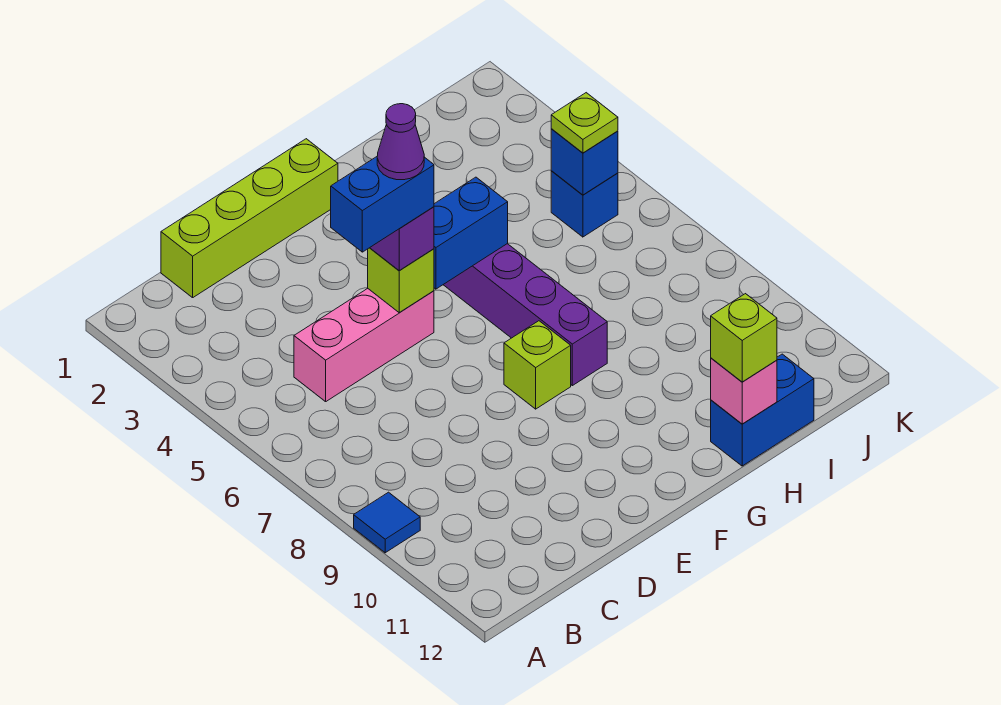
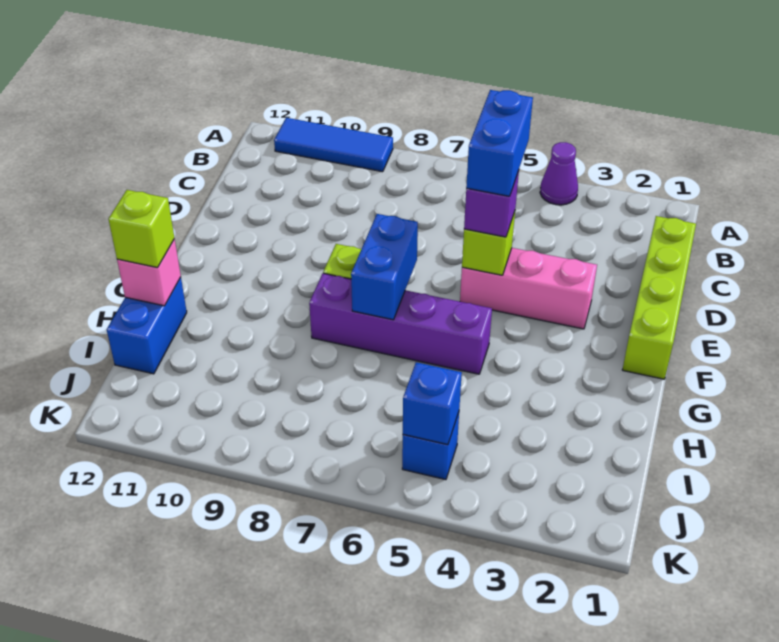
blue tile A9 level 1 -> blue tile A9:A11 level 1
pink brick C5:E5 level 1 -> pink brick E3:E5 level 1
purple cone E5 level 5 -> purple cone A4 level 1
blue brick F5:G5 level 2 -> blue brick F7:G7 level 2
lime plate J5 level 3 -> none

